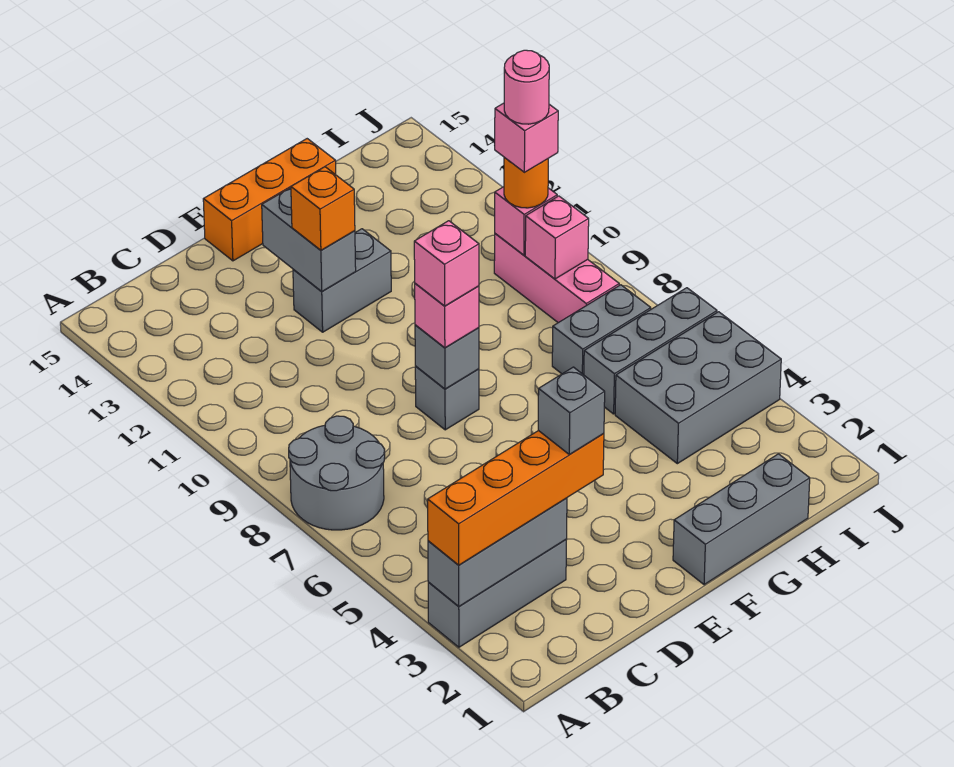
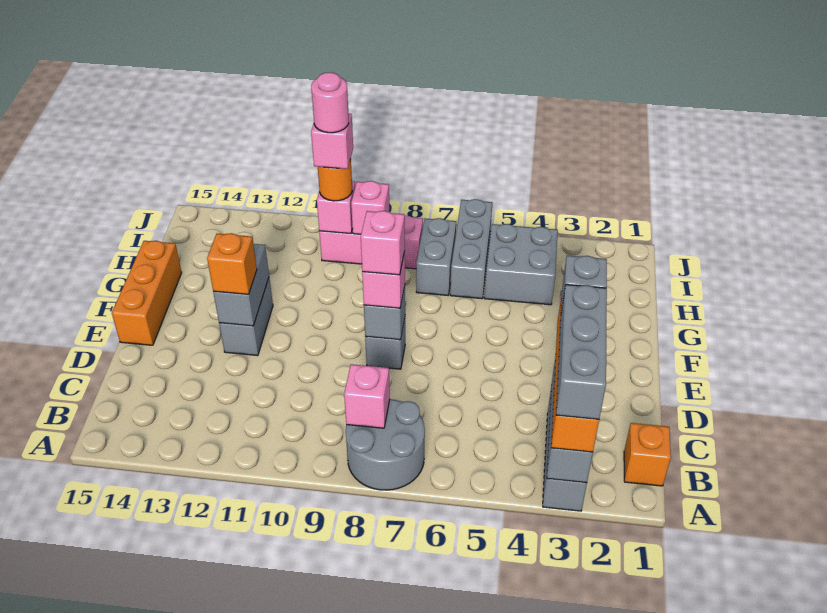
none -> orange brick B1 level 1
none -> pink brick B8 level 2
grey brick E12:E13 level 2 -> grey brick E12:F12 level 2
grey brick F1:H1 level 1 -> grey brick A3:C3 level 4
grey brick H4:J5 level 1 -> grey brick H4:I5 level 1

